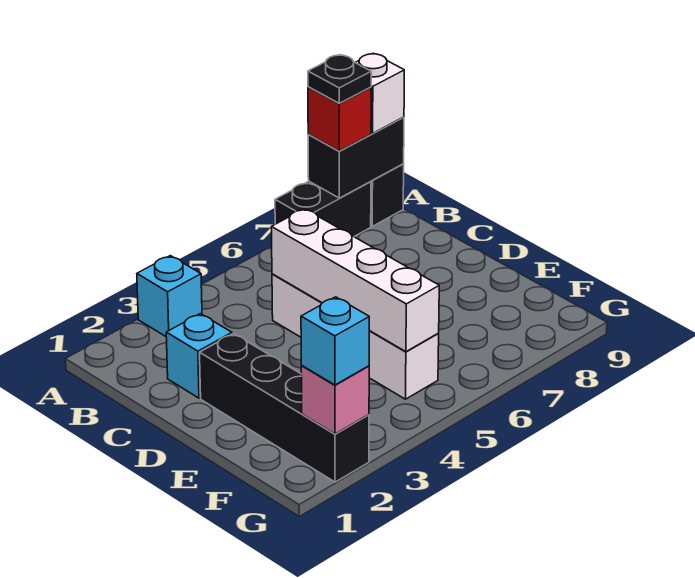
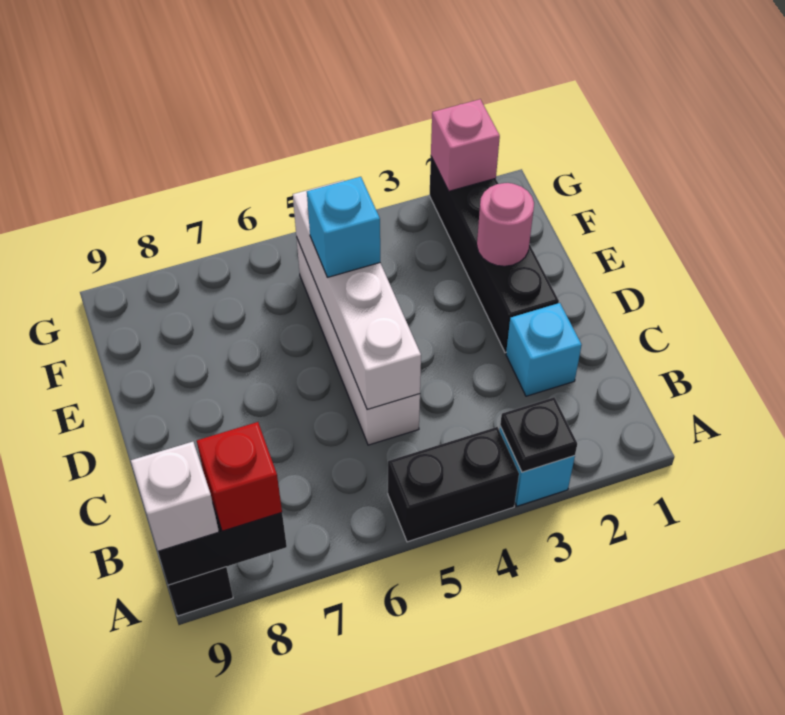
black brick A7:A8 level 1 -> black brick A4:A5 level 1
black plate A8 level 4 -> black plate A3 level 2
none -> pink round brick E2 level 2
cyan brick G2 level 3 -> cyan brick E5 level 3

